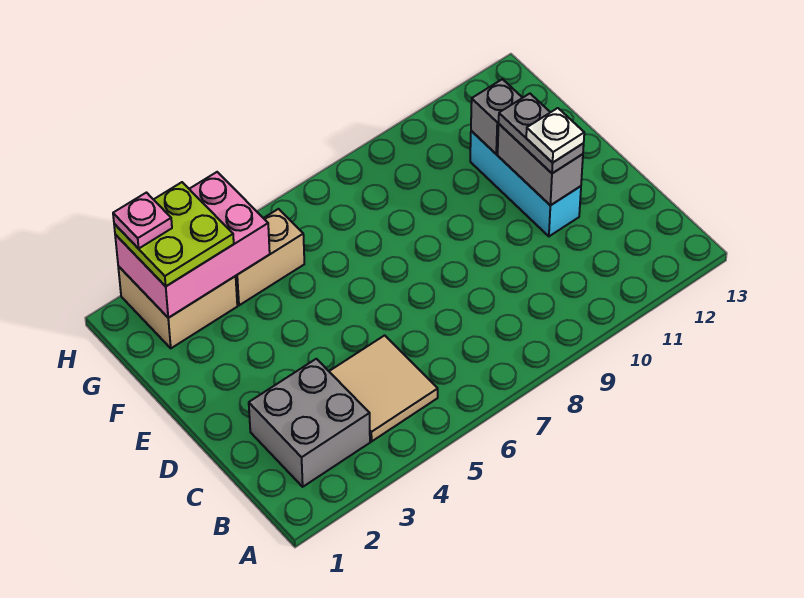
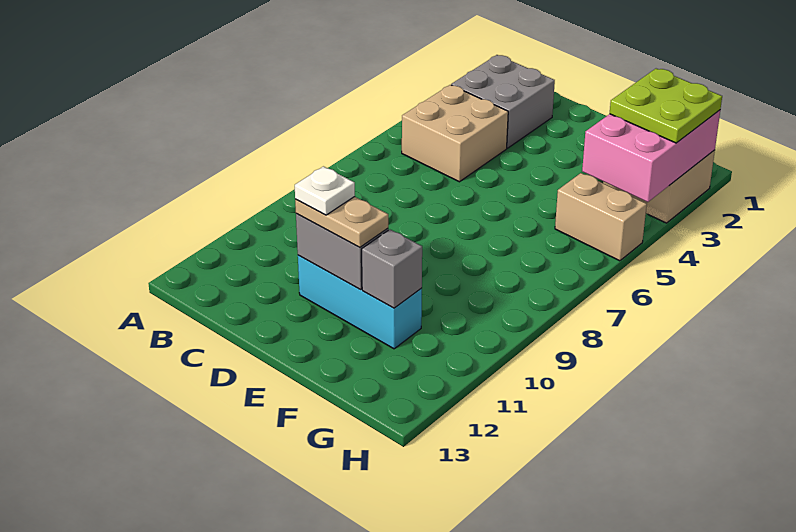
tan tile B4:C5 level 1 -> tan brick B4:C5 level 1
grey plate D11:E11 level 3 -> tan plate D11:E11 level 3
tan brick G4:G5 level 1 -> tan brick G5:H5 level 1
pink plate H2 level 4 -> none

